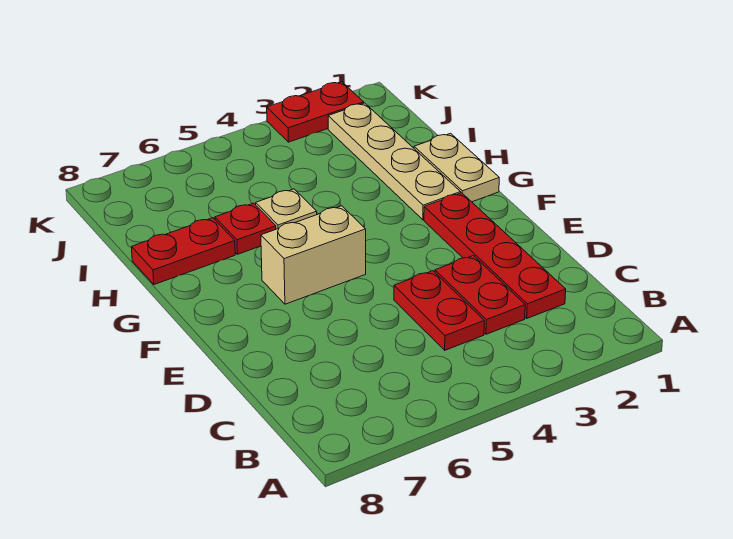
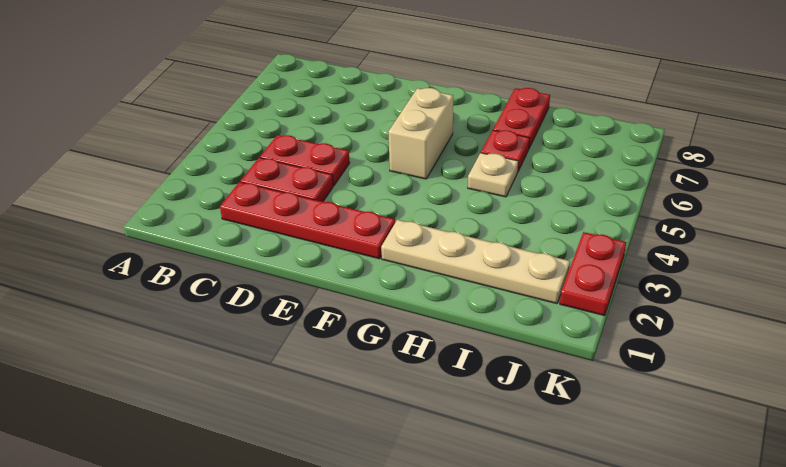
tan plate G1:H1 level 1 -> none

